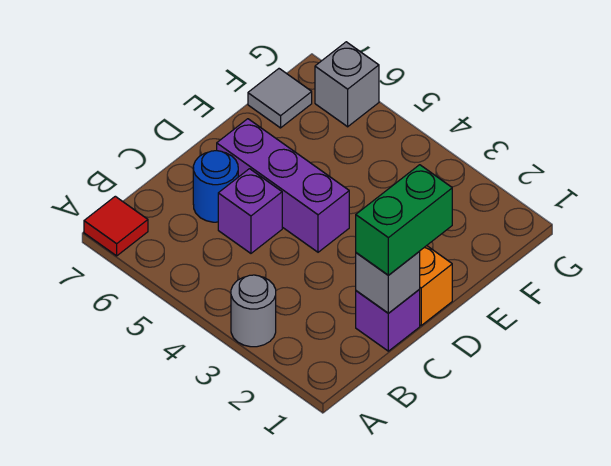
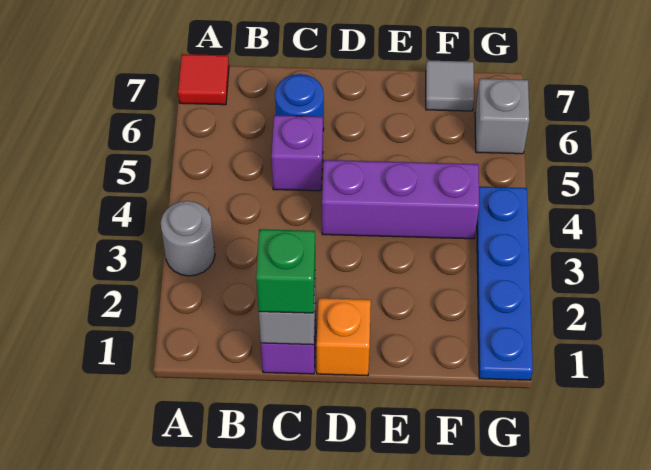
green brick C1:D1 level 3 -> green brick C1 level 3
purple brick D4:D6 level 1 -> purple brick D4:F4 level 1
none -> blue plate G1:G4 level 1

